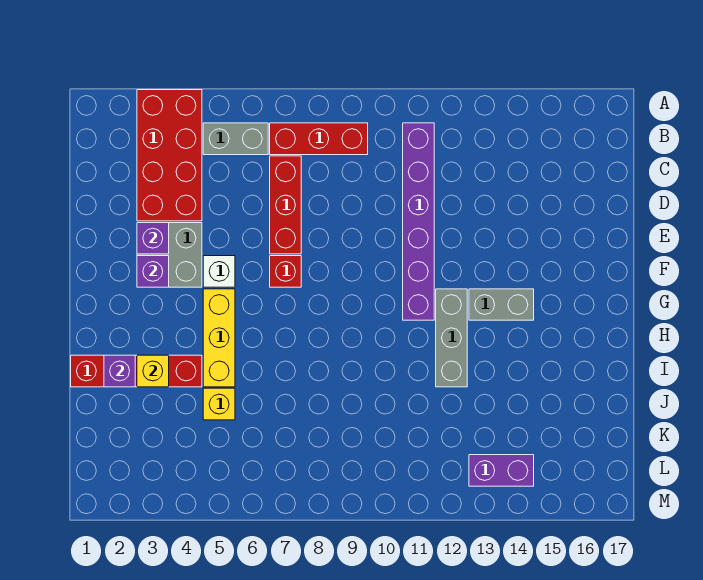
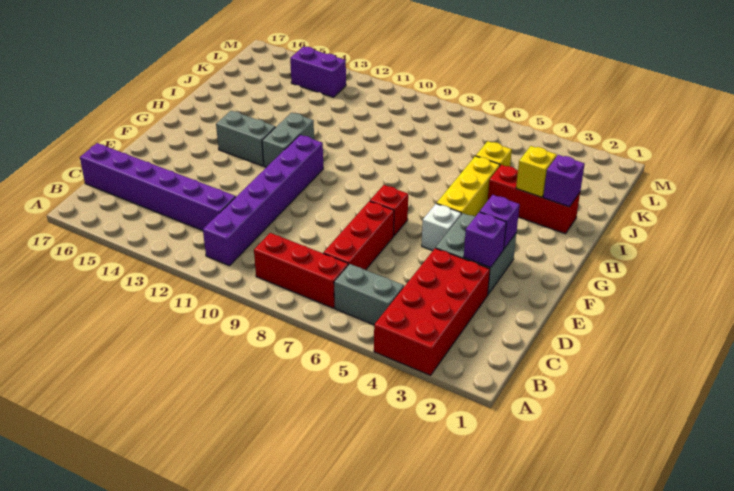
none -> purple brick C12:C17 level 1
grey brick G12:I12 level 1 -> grey brick G12:H12 level 1
red brick I1:I4 level 1 -> red brick I2:I4 level 1

